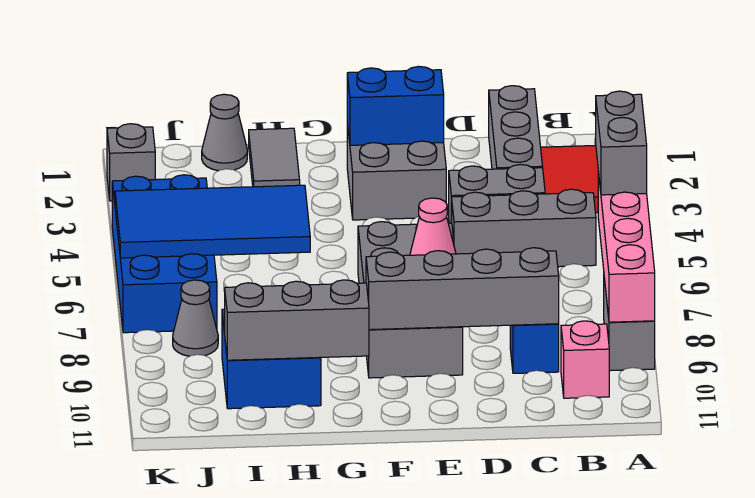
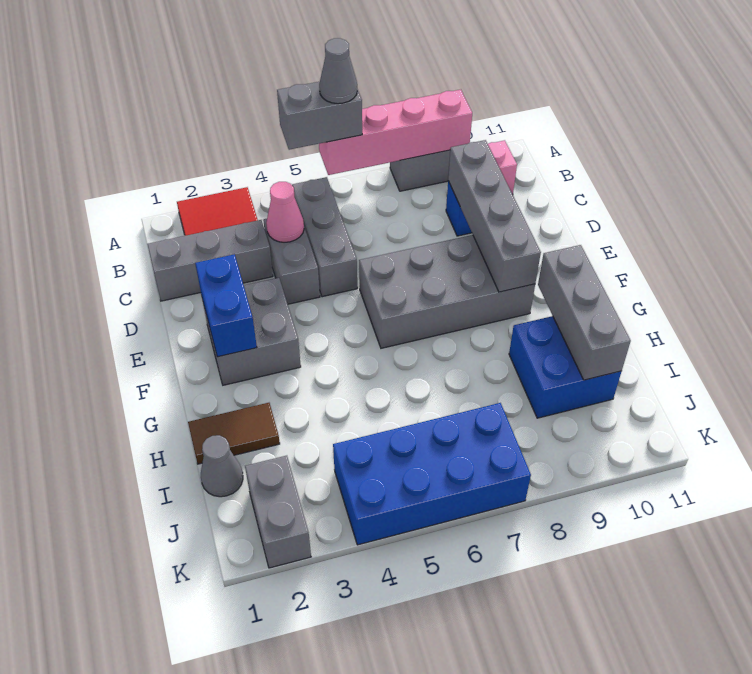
pink cone E7 level 2 -> pink cone C4 level 2
grey tile H1:H2 level 1 -> brown tile H1:H2 level 1
blue tile H5:K6 level 2 -> none
grey cone J8 level 1 -> grey cone A6 level 4
grey brick K2 level 1 -> grey brick J2:K2 level 1

